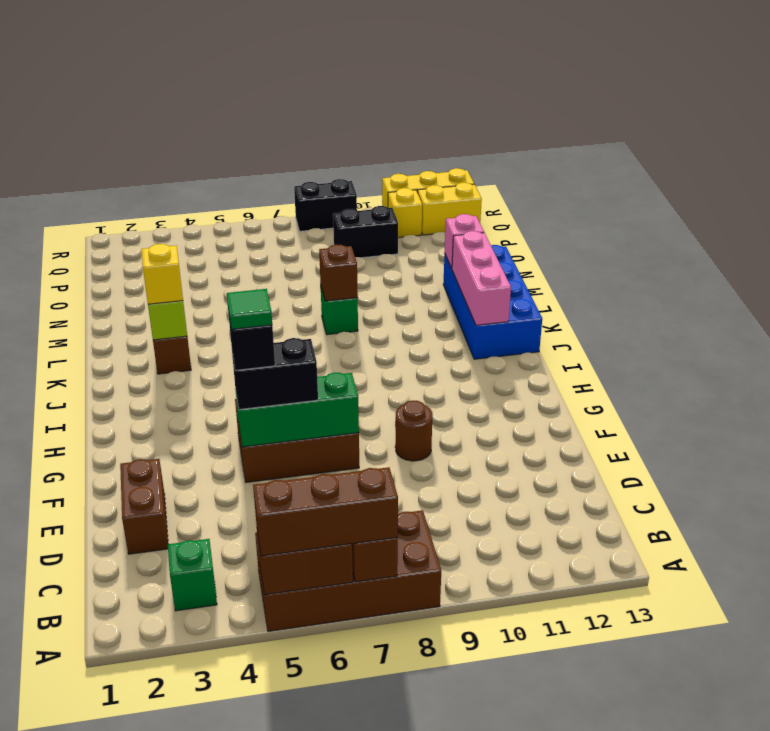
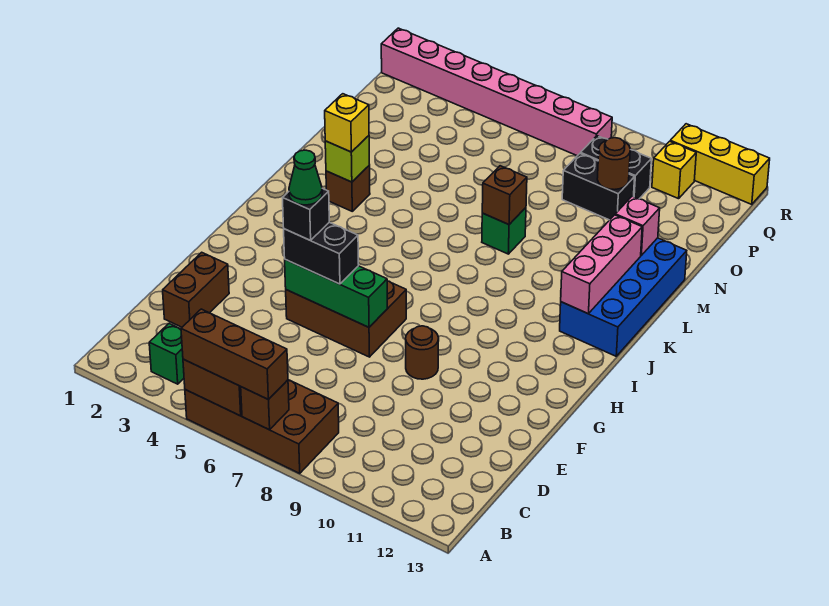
green tile F5 level 5 -> green cone F5 level 5
none -> brown round brick O10 level 2
none -> pink brick Q1:Q8 level 1
yellow brick Q12:Q13 level 1 -> none
black brick R8:R9 level 1 -> black brick O9:O10 level 1

